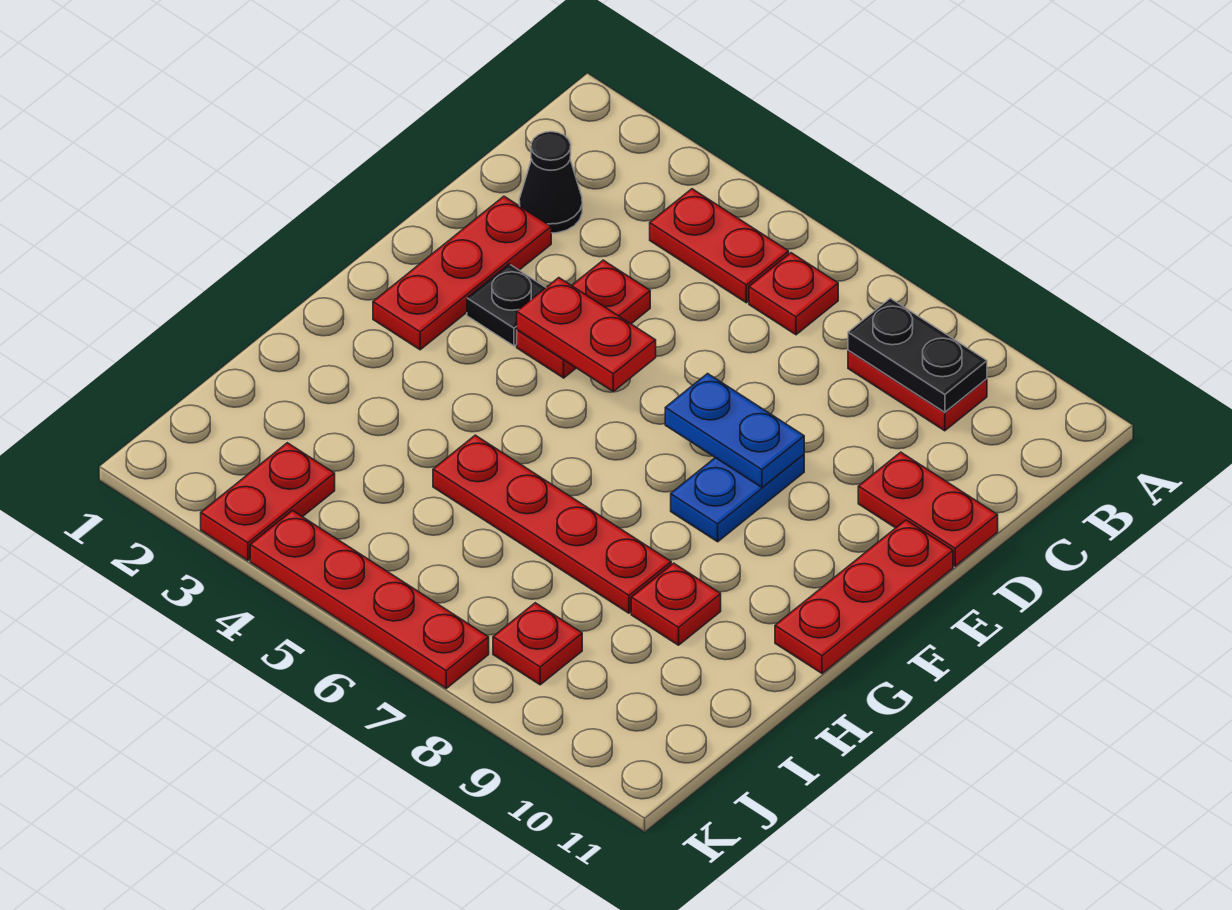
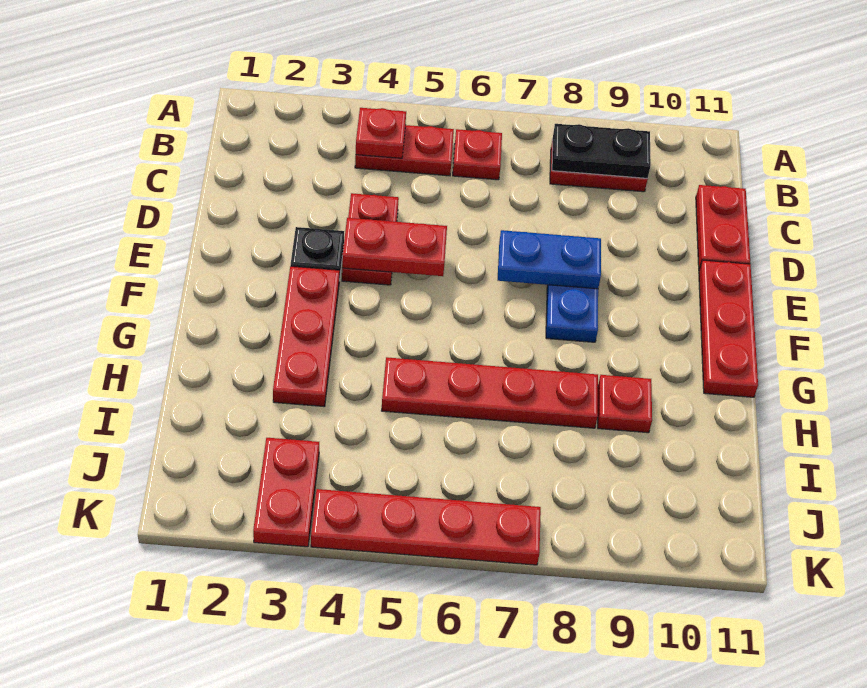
black cone C2 level 1 -> none
red plate D2:F2 level 1 -> red plate F3:H3 level 1
red plate D10:D11 level 1 -> red plate C11:D11 level 1
red plate J8 level 1 -> red plate B4 level 2

